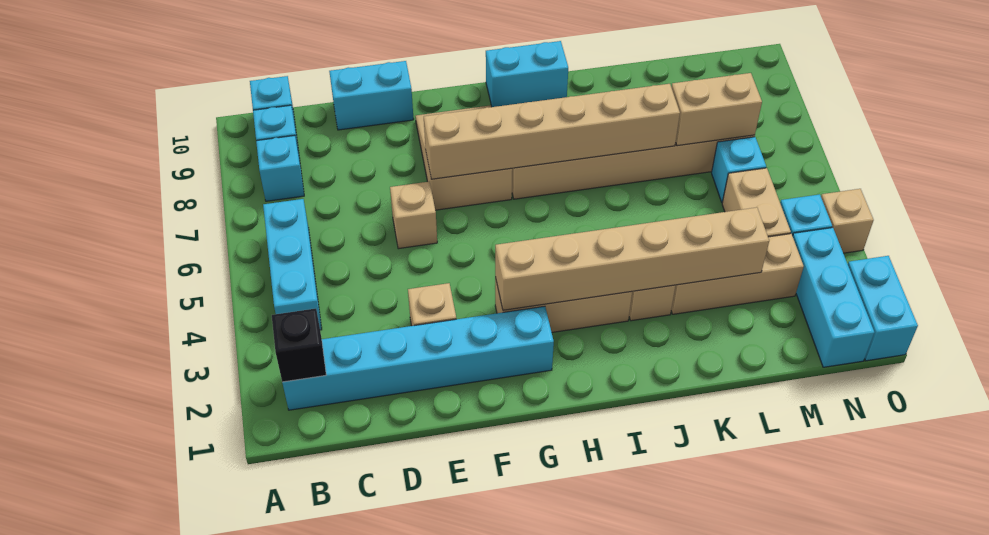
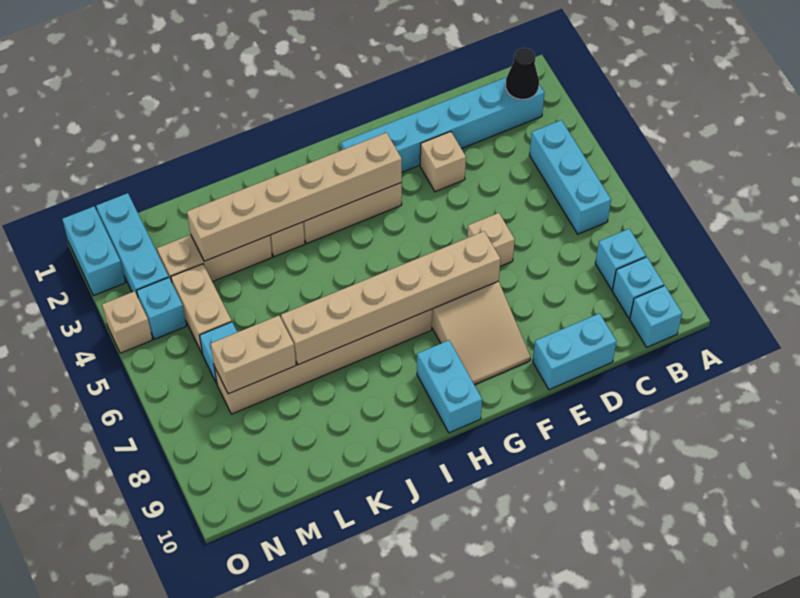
black brick B2 level 2 -> black cone B2 level 2
cyan brick H10:I10 level 1 -> cyan brick H9:H10 level 1

